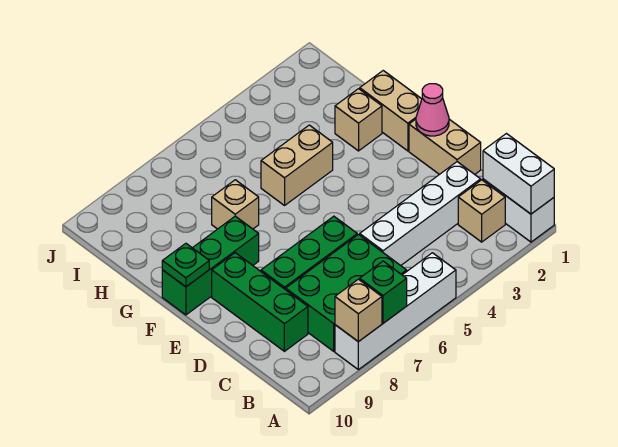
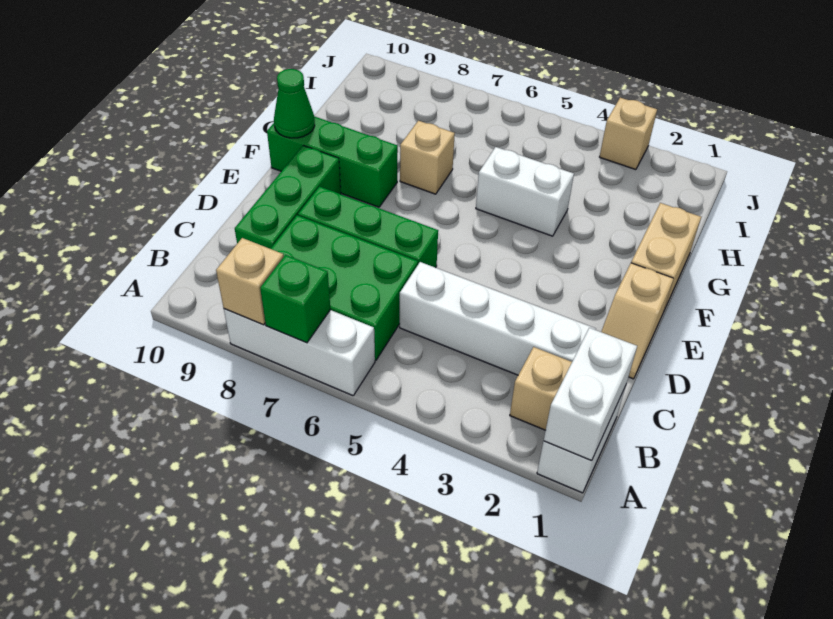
white brick A5:A8 level 1 -> white brick A6:A8 level 1
tan brick D1:E1 level 1 -> tan slope D1:E1 level 1 top E
pink cone E1 level 2 -> none
green plate F10 level 2 -> green cone F10 level 2
tan brick G2 level 1 -> tan brick J3 level 1
tan brick G4:G5 level 1 -> white brick G4:G5 level 1

